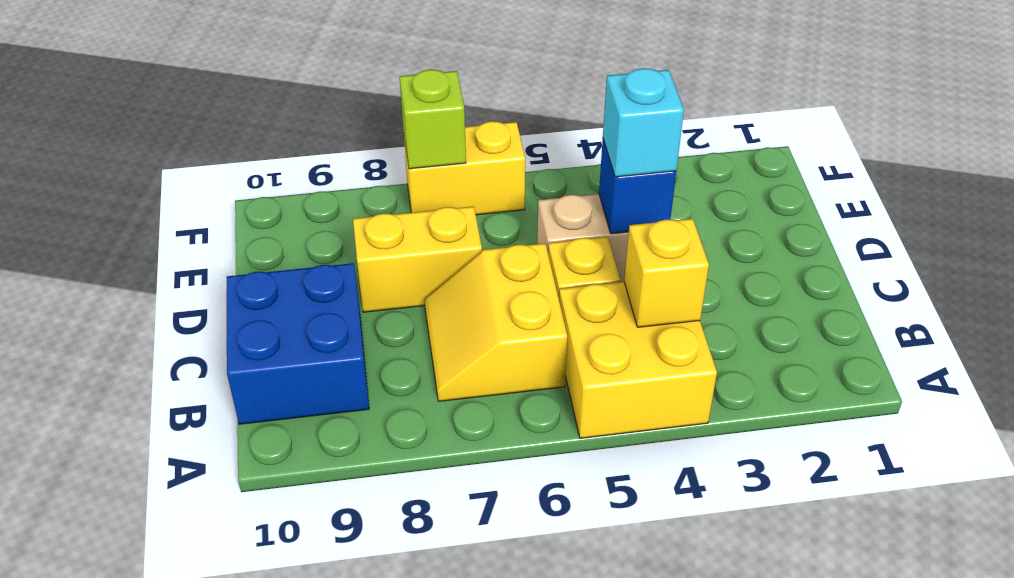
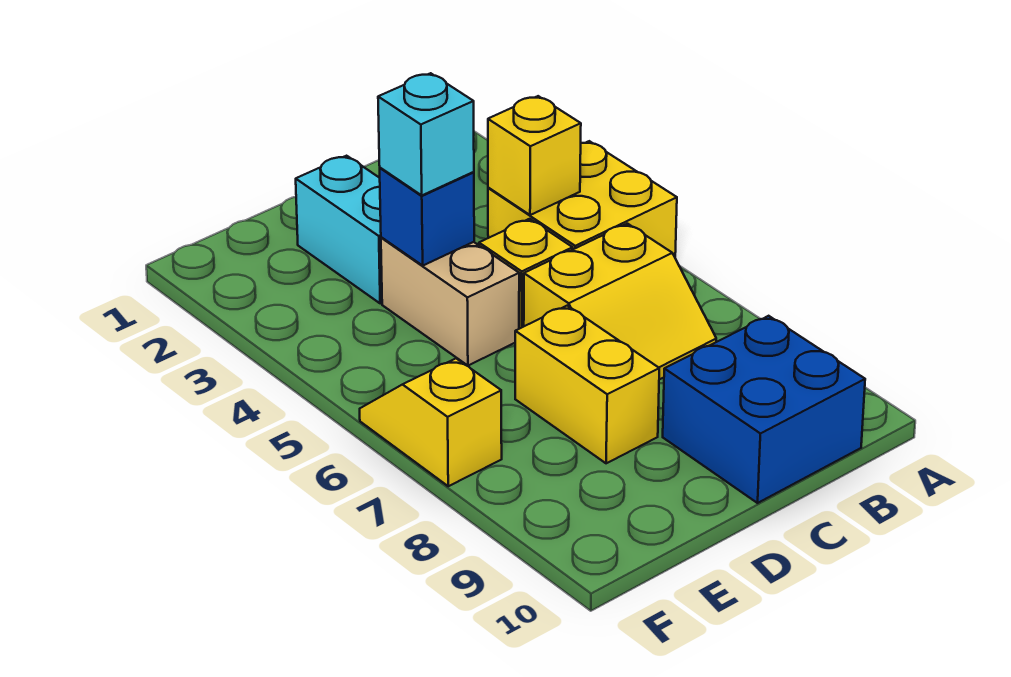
none -> cyan brick D2:D3 level 1
yellow brick F6:F7 level 1 -> yellow slope F6:F7 level 1 top 7
lime brick F7 level 2 -> none

